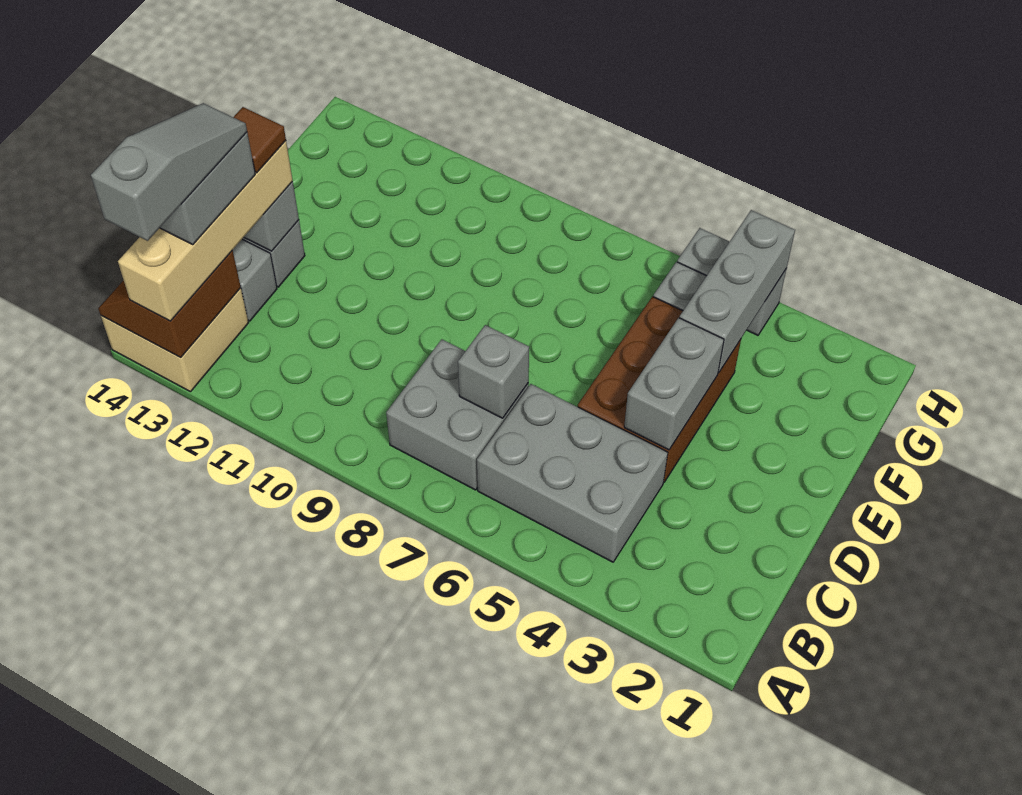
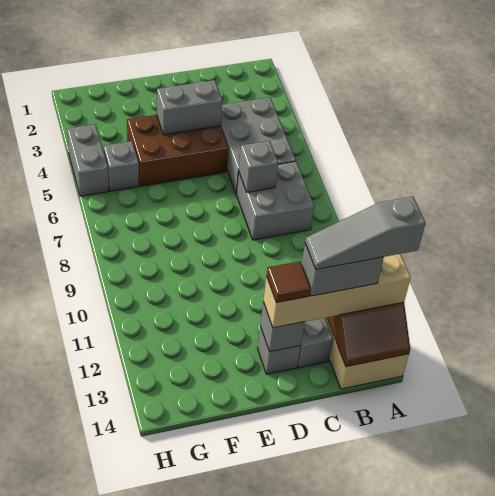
grey brick F4:H4 level 2 -> none

